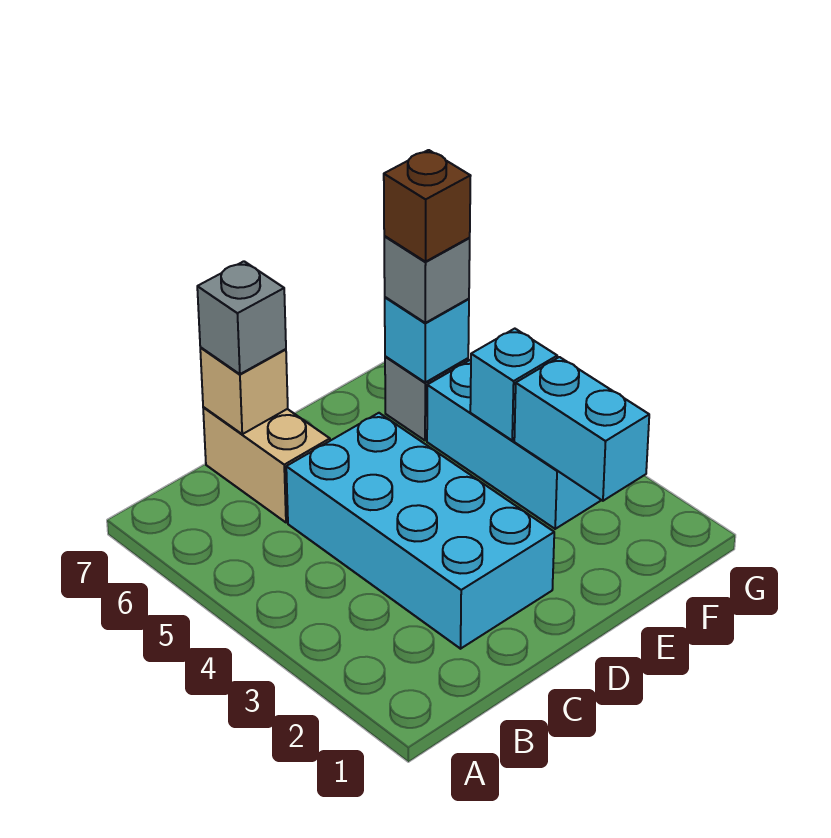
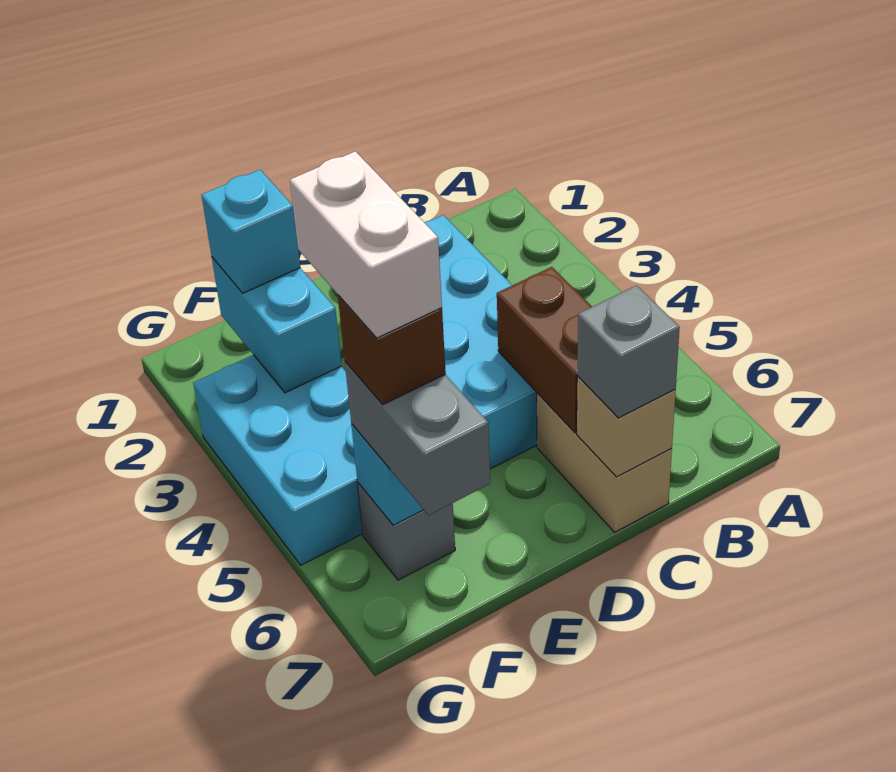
none -> brown brick C5:C6 level 2
cyan brick F4 level 2 -> cyan brick F2 level 3
none -> white brick F5:F6 level 5
grey brick F6 level 3 -> grey brick F6:F7 level 3

